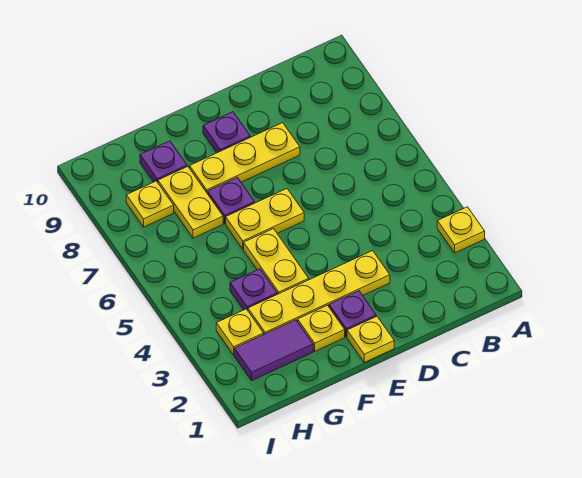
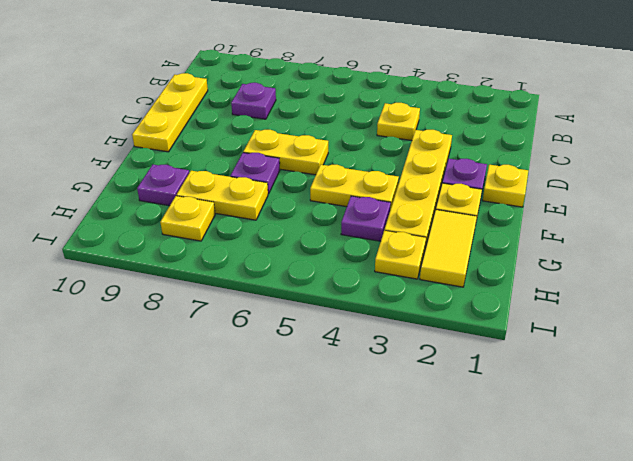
yellow plate A3 level 1 -> yellow plate C4 level 1
yellow plate D8:F8 level 1 -> yellow plate C10:E10 level 1
yellow plate E6:F6 level 1 -> yellow plate E6:E7 level 1
purple plate E9 level 1 -> purple plate C8 level 1
purple tile G2:H2 level 1 -> yellow tile G2:H2 level 1

